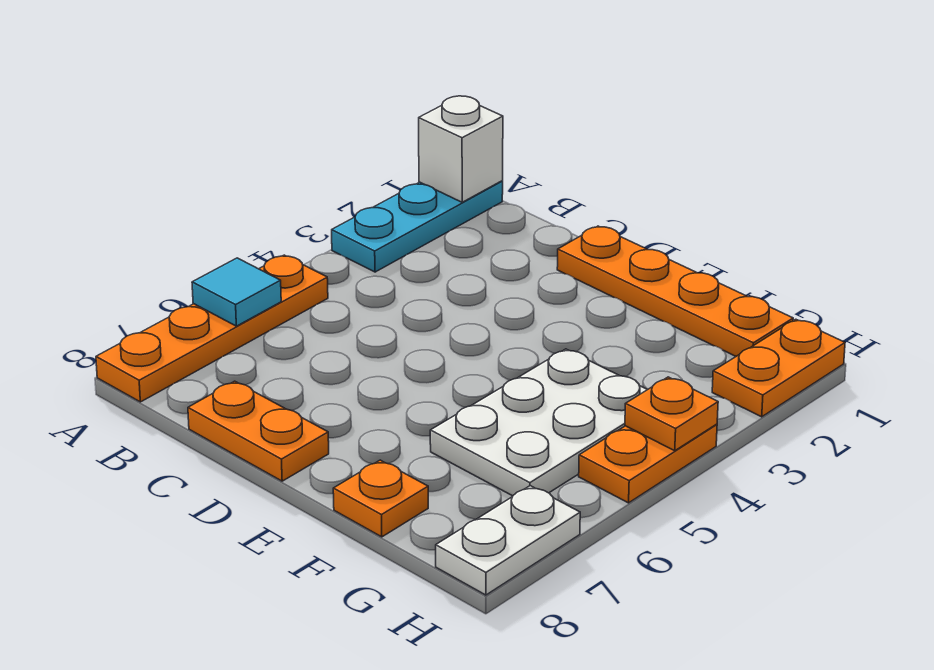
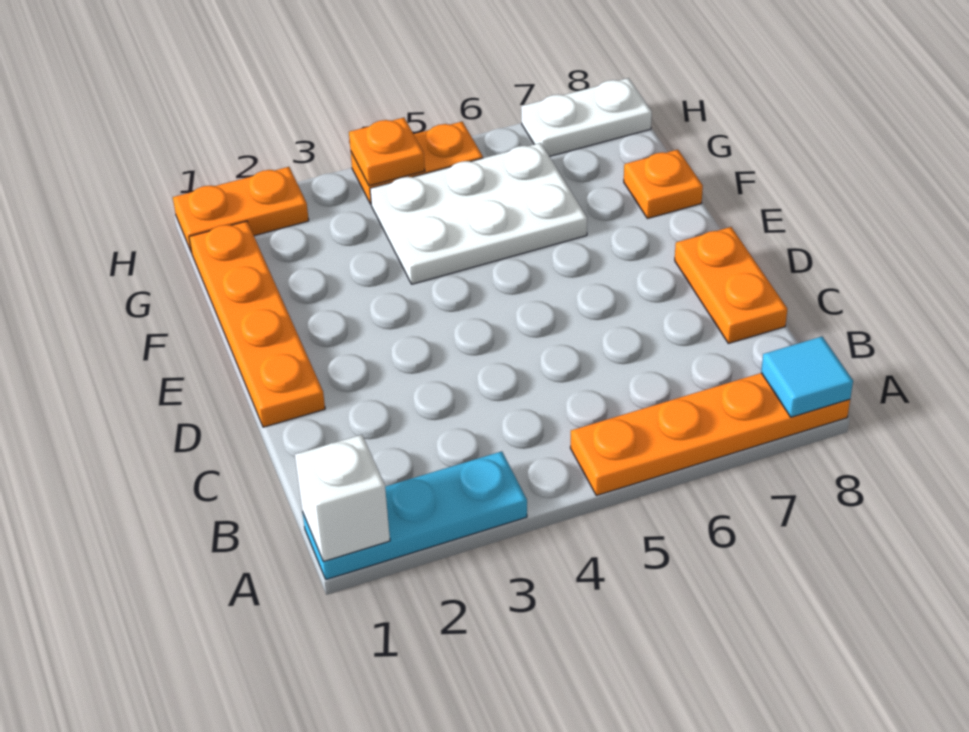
cyan tile A6 level 2 -> cyan tile A8 level 2

